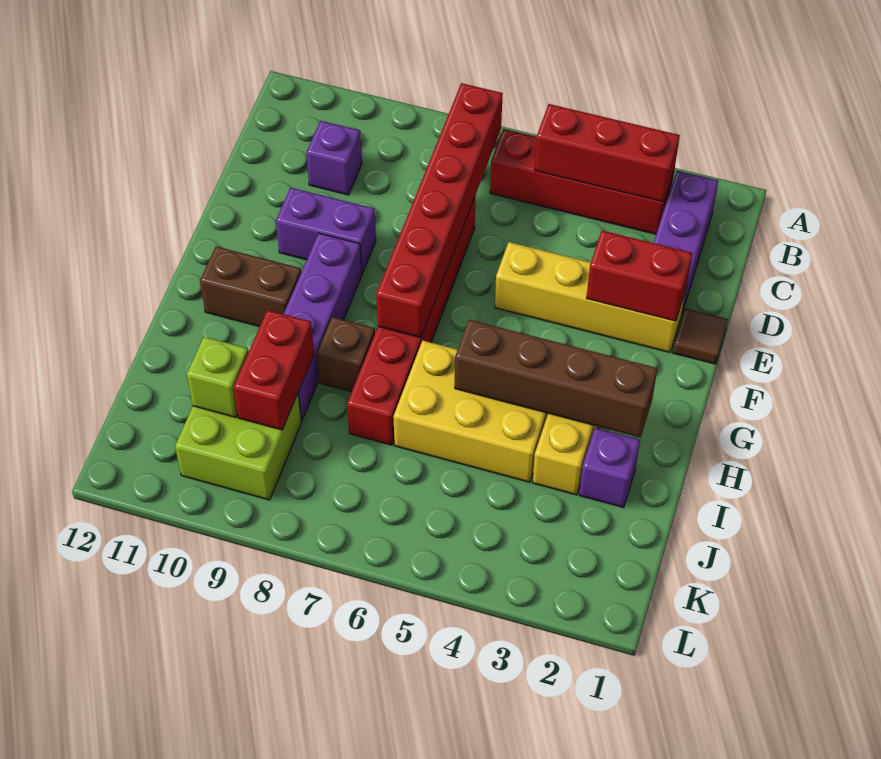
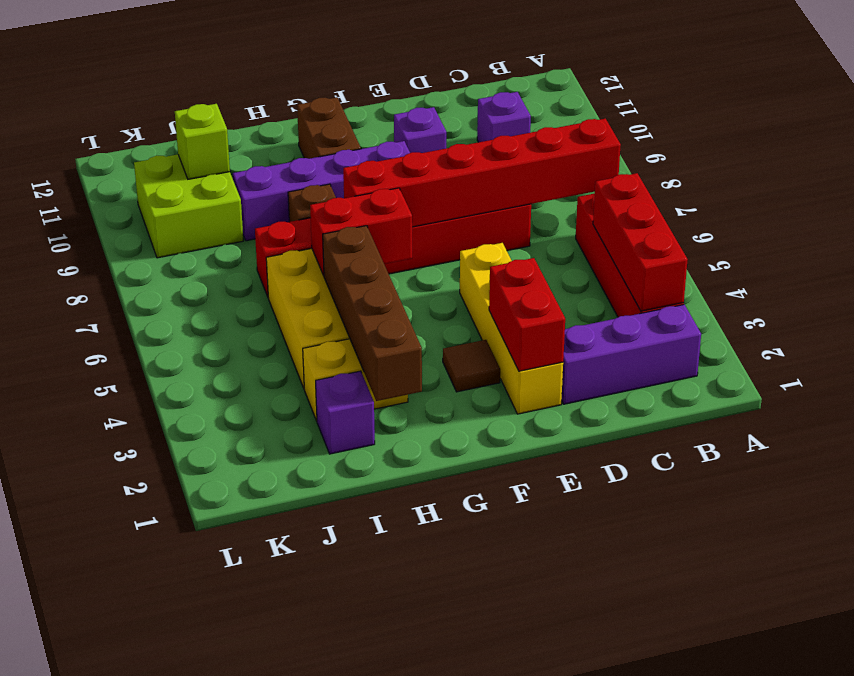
brown tile E1 level 1 -> brown tile F3 level 1
purple brick E9:E10 level 1 -> purple brick E10 level 1
red brick I9:J9 level 2 -> red brick G6:H6 level 2

